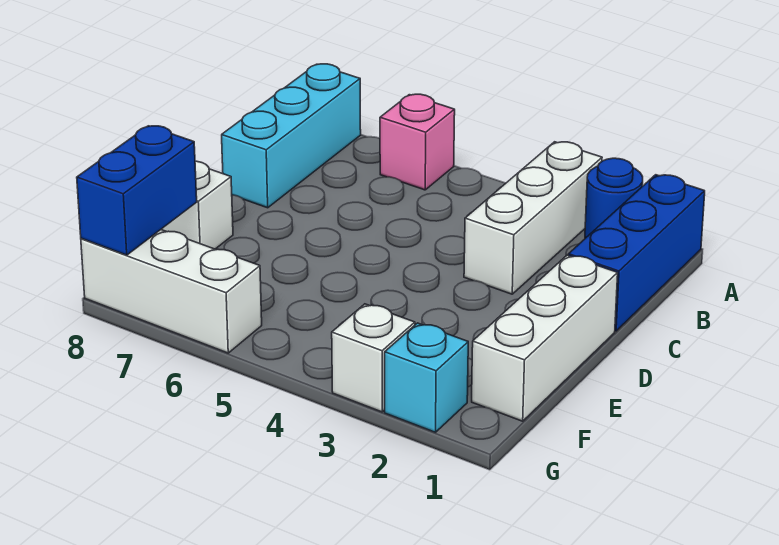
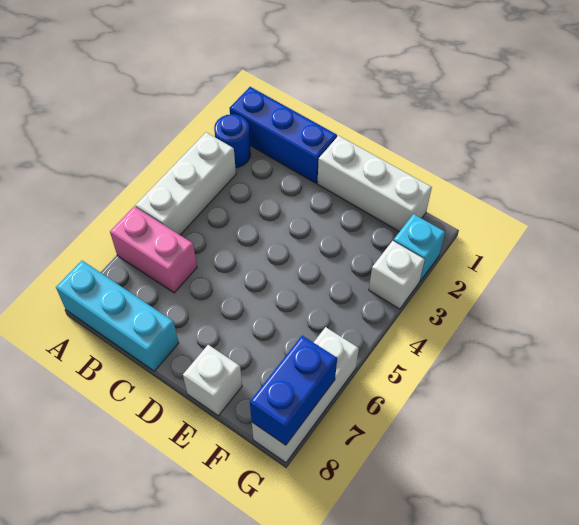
white brick A3:C3 level 1 -> white brick A3:A5 level 1
pink brick A6 level 1 -> pink brick A6:B6 level 1
blue brick F8:G8 level 2 -> blue brick G7:G8 level 2

